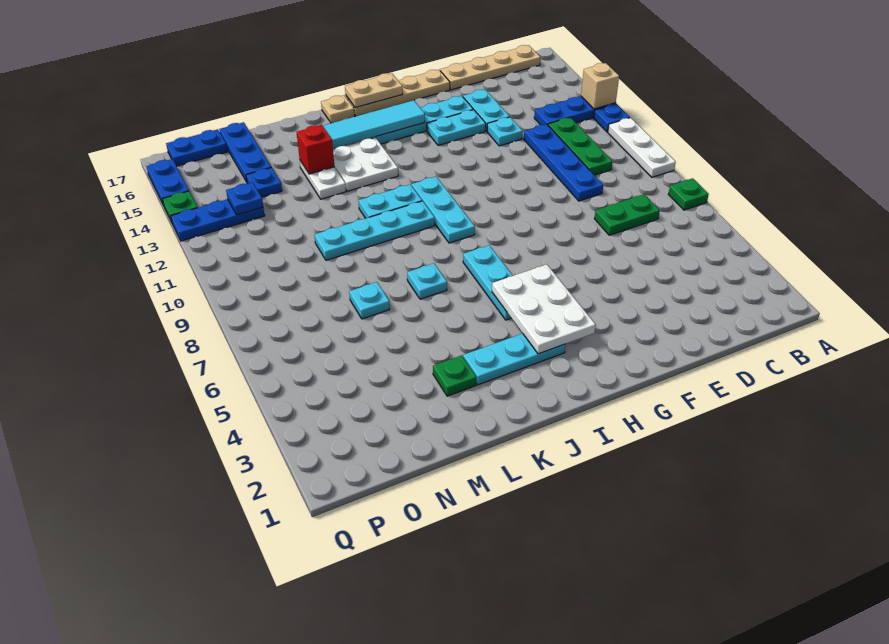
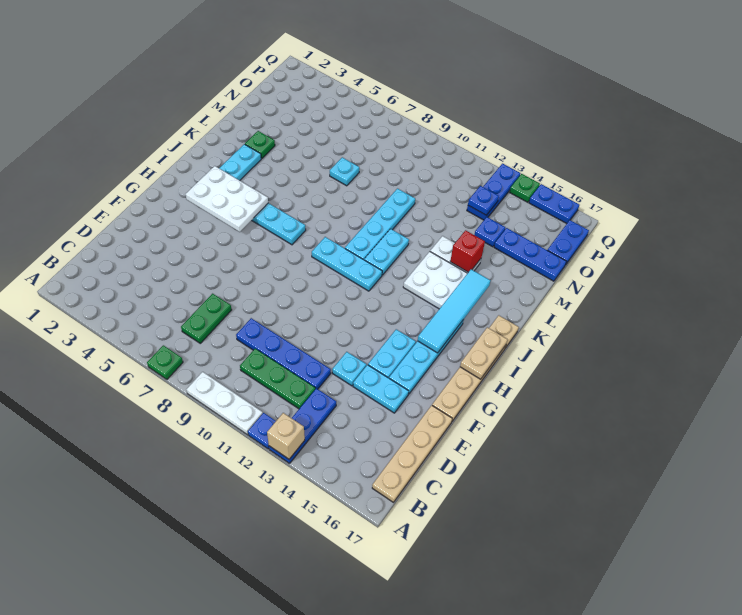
cyan plate K7 level 1 -> none

